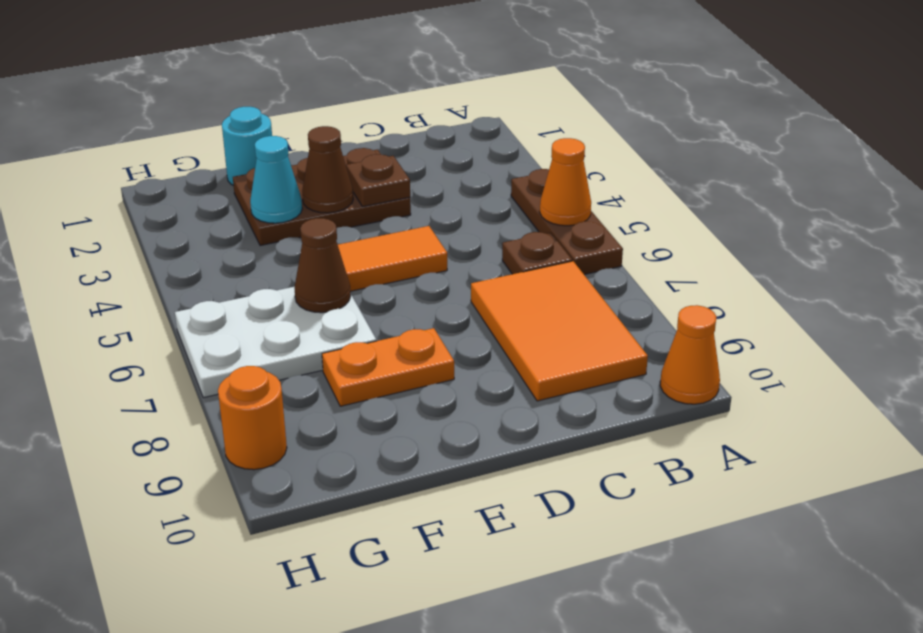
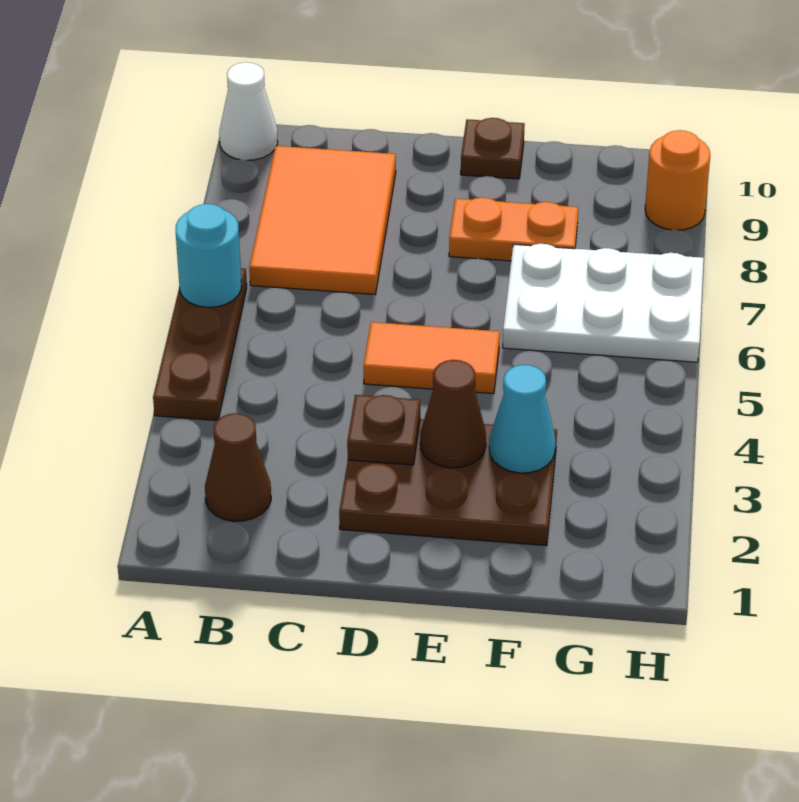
orange cone A5 level 2 -> none
orange cone A10 level 1 -> white cone A10 level 1
brown plate B6 level 1 -> brown plate E10 level 1
cyan round brick F1 level 1 -> cyan round brick A6 level 2
brown cone F6 level 2 -> brown cone B2 level 1

